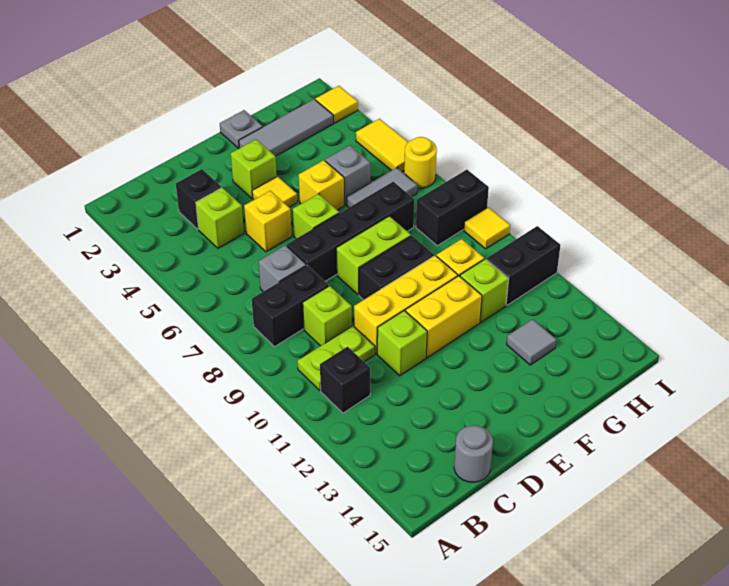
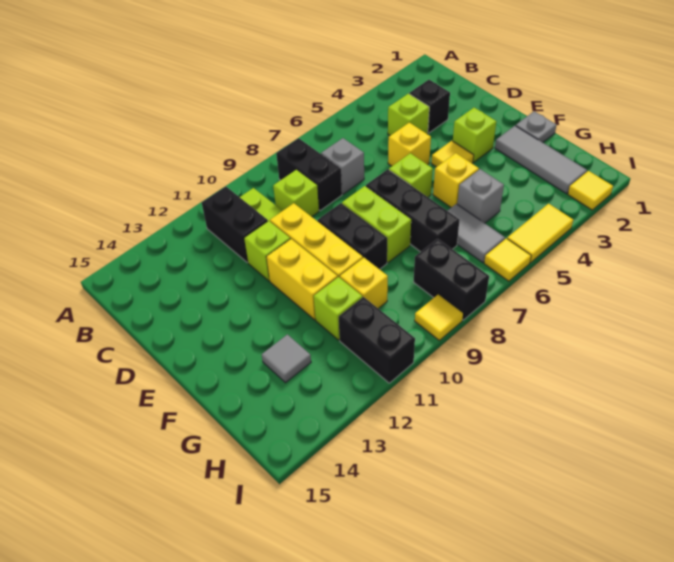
black brick B11 level 1 -> black brick B11:C11 level 1
grey round brick C15 level 1 -> none
black brick D7:G7 level 1 -> black brick E7:G7 level 1
yellow round brick I6 level 1 -> yellow tile I6 level 1

